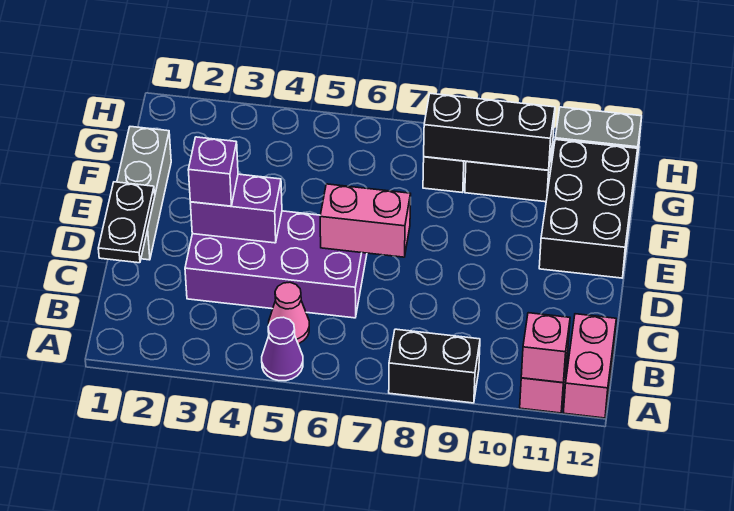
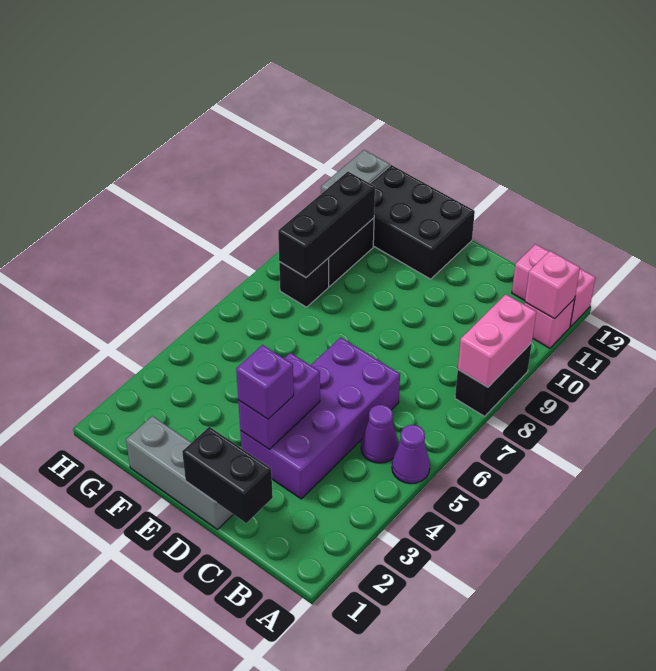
pink cone B5 level 1 -> purple cone B5 level 1
black plate C1:D1 level 2 -> black brick C1:D1 level 2
pink brick D6:D7 level 2 -> pink brick A8:A9 level 2

